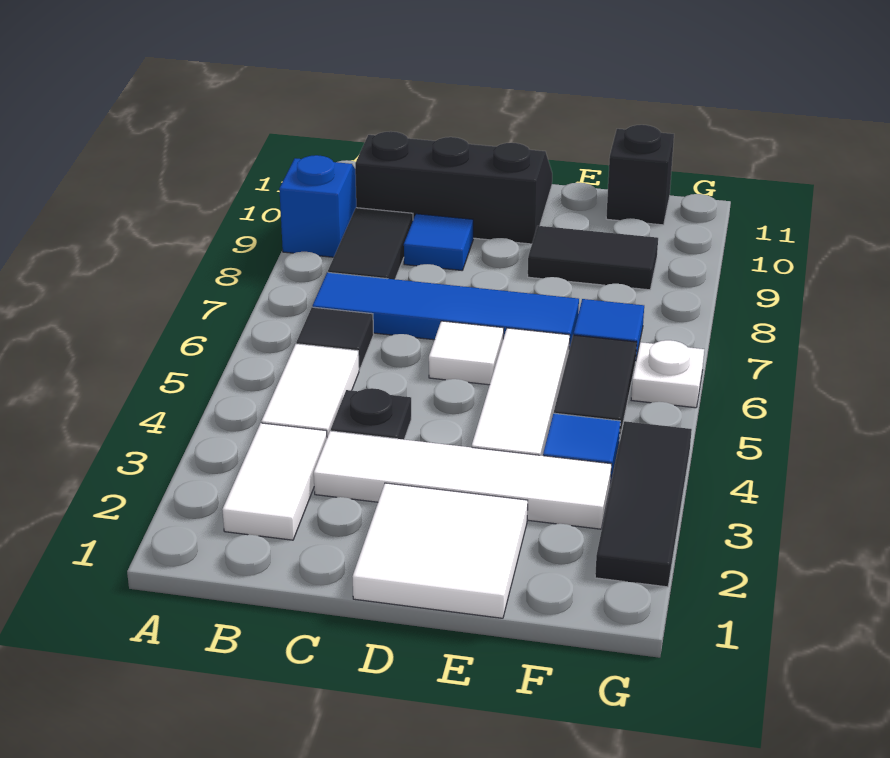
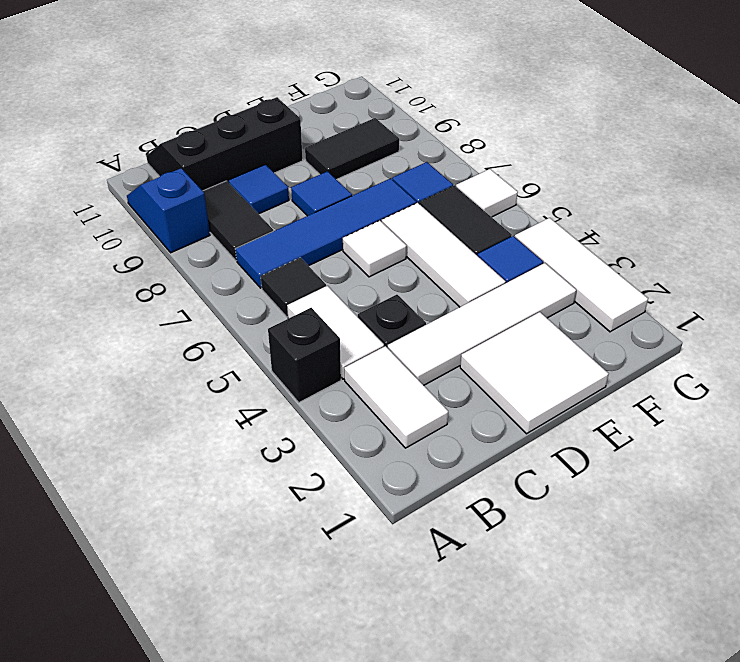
none -> blue tile D8 level 1
black brick F11 level 1 -> black brick A4 level 1
black tile G2:G4 level 1 -> white tile G2:G4 level 1
white plate G6 level 1 -> white tile G6 level 1

